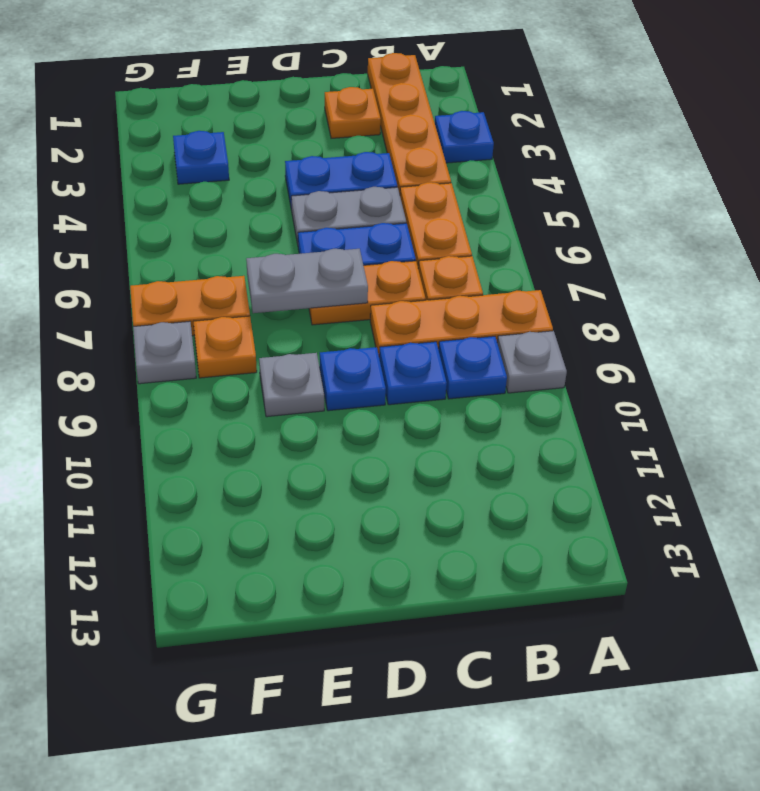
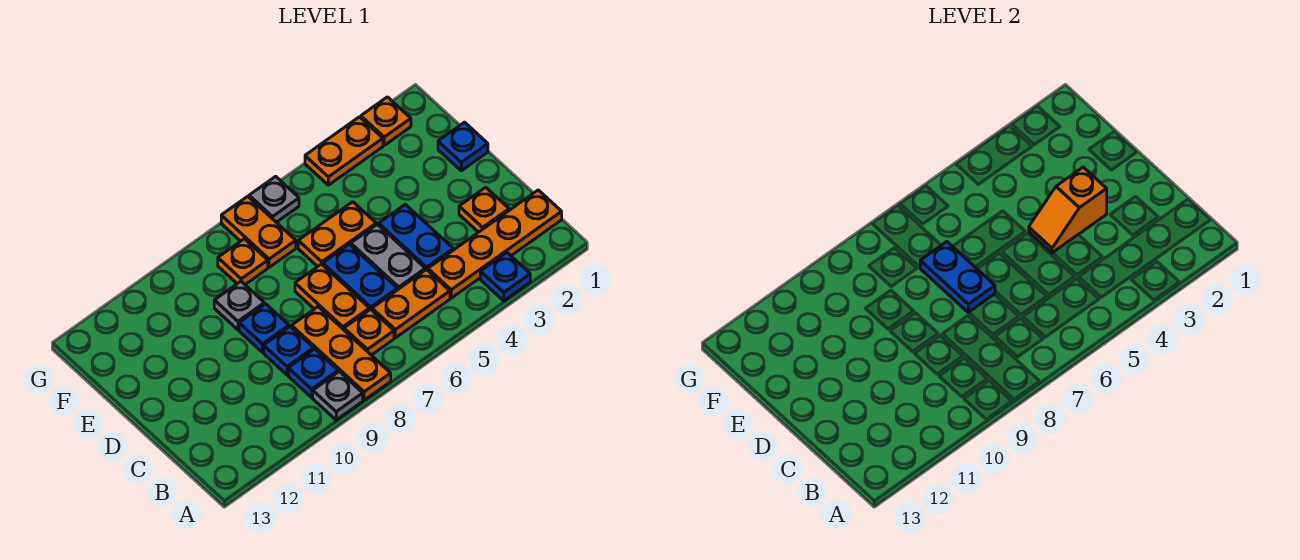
none -> orange slope D3:D4 level 2 top 3
grey plate D7:E7 level 2 -> blue plate D7:E7 level 2
none -> orange plate E5:E6 level 1
blue plate F3 level 1 -> blue plate E1 level 1
none -> orange plate G2 level 1
none -> orange plate G3:G4 level 1
grey plate G8 level 1 -> grey plate G6 level 1

